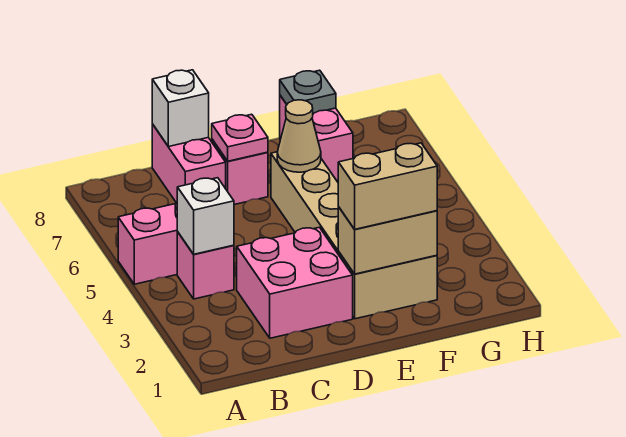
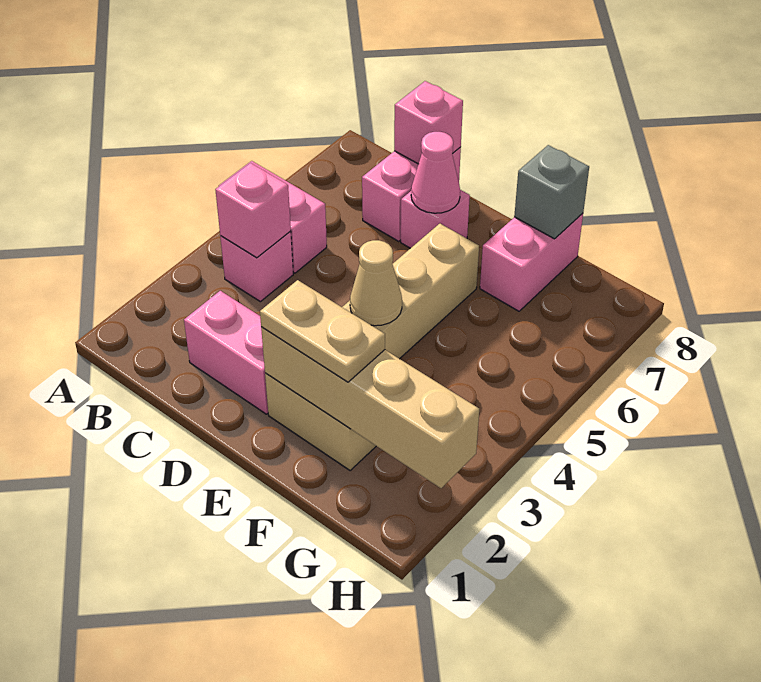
white brick B4 level 2 -> pink brick B4 level 2
pink brick C2:D3 level 1 -> pink brick C2:D2 level 1
white brick C8 level 2 -> pink brick C8 level 2
pink plate D7 level 2 -> pink cone D7 level 2
tan brick E2:F2 level 2 -> tan brick E2:H2 level 2
tan brick E2:F2 level 3 -> tan plate E2:F2 level 3
tan cone E6 level 2 -> tan cone E4 level 2
grey plate F8 level 2 -> grey brick F8 level 2

